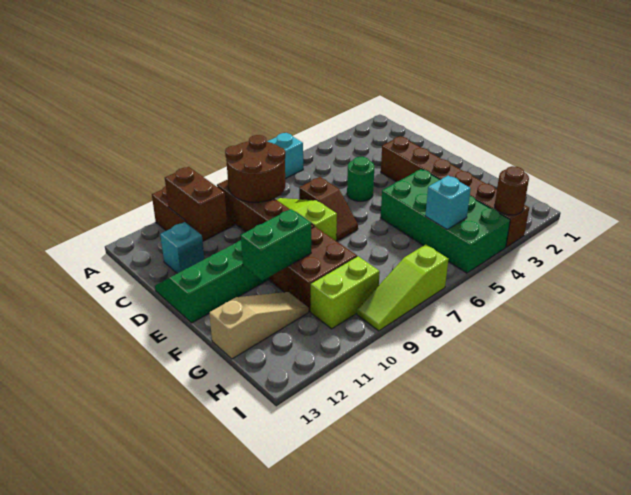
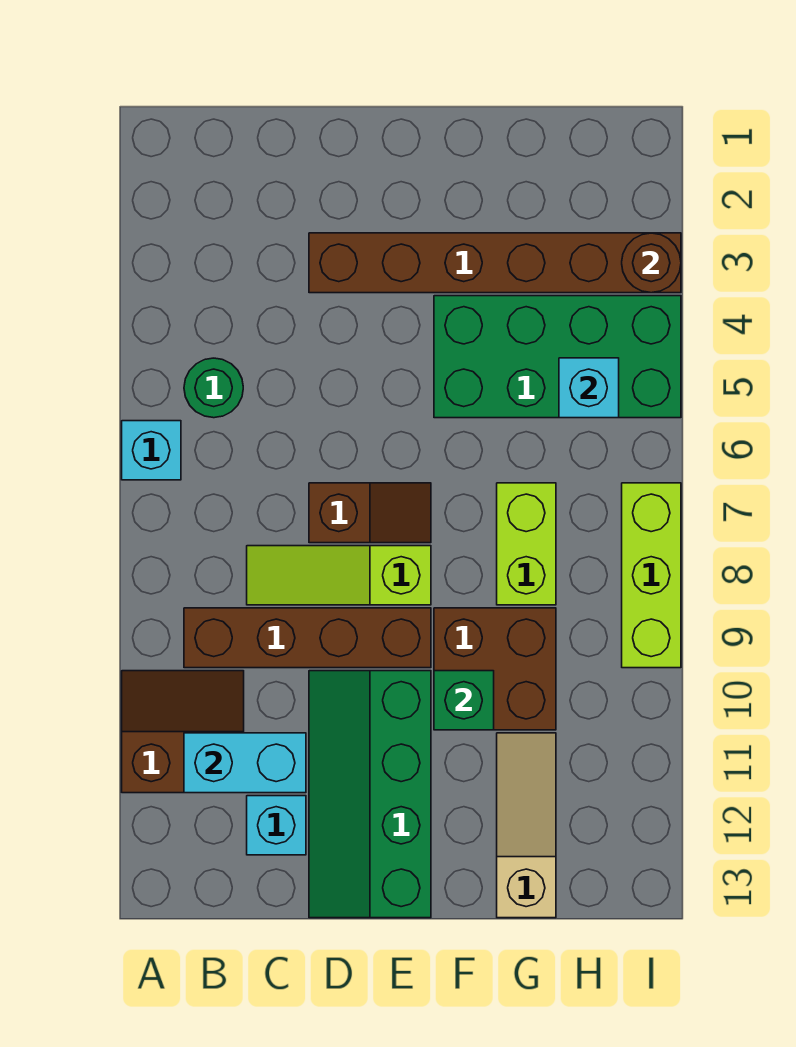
brown round brick B8:C9 level 2 -> none
brown brick B11:C11 level 2 -> cyan brick B11:C11 level 2
green round brick D5 level 1 -> green round brick B5 level 1
green brick F10:F11 level 2 -> green brick F10 level 2
lime brick H9:H10 level 1 -> lime brick G7:G8 level 1
lime slope I7:I9 level 1 top 7 -> lime brick I7:I9 level 1

